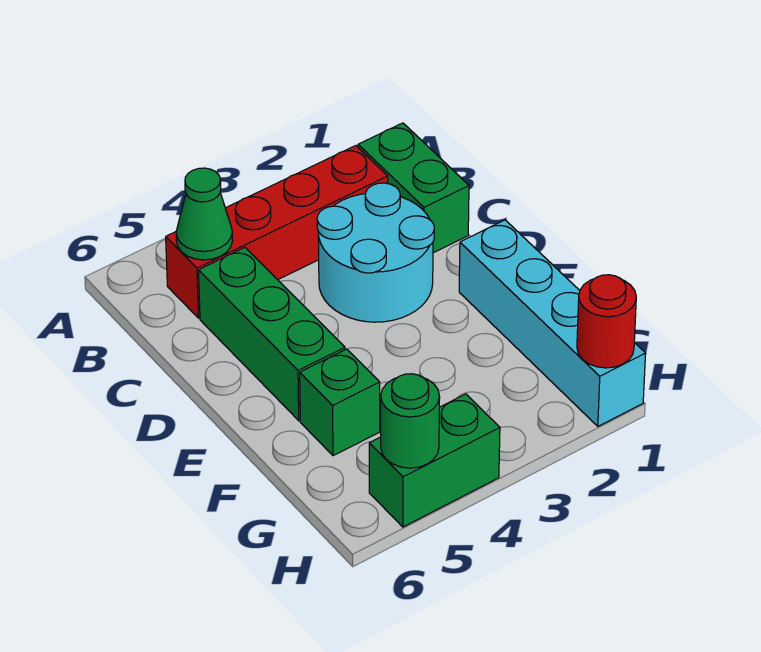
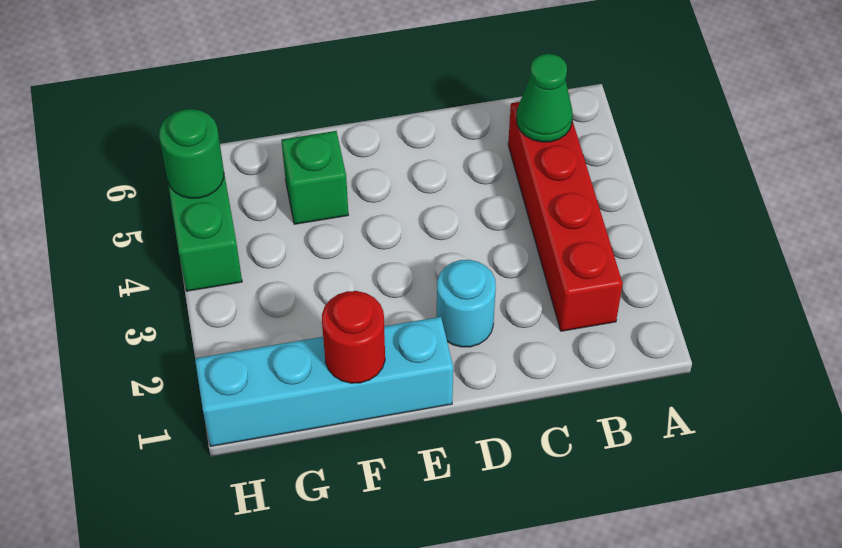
green brick B1:C1 level 1 -> none
cyan round brick C2:D3 level 1 -> cyan round brick D2 level 1
green brick C5:E5 level 1 -> none
red round brick H1 level 2 -> red round brick F1 level 2

